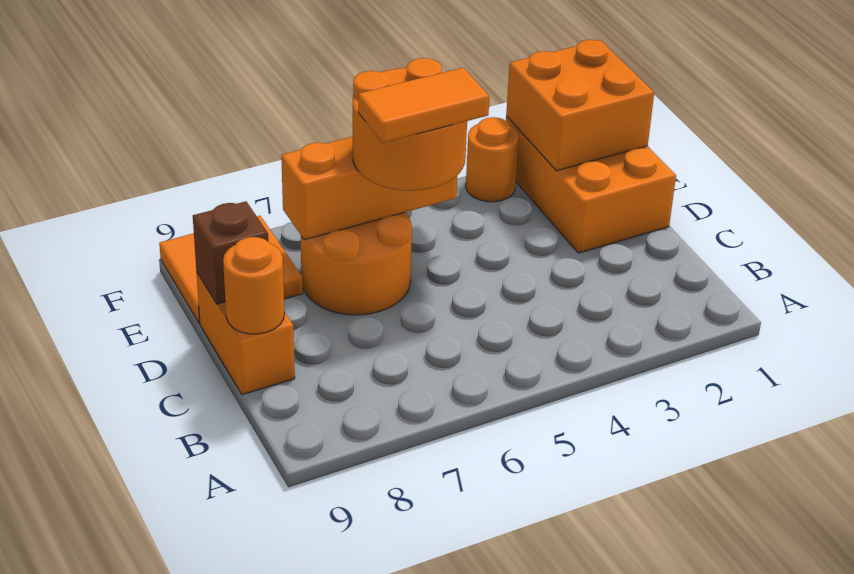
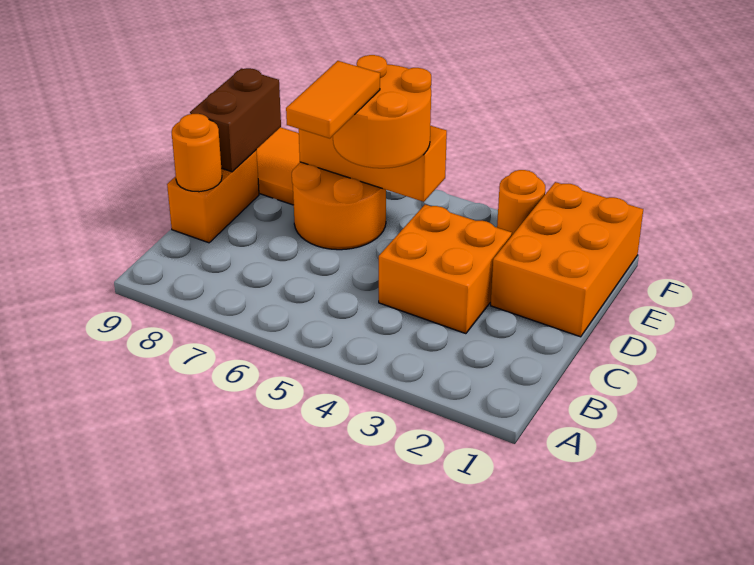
orange tile D5:D6 level 4 -> orange tile C6:D6 level 4
brown brick D9 level 2 -> brown brick D9:E9 level 2
orange brick E1:F2 level 2 -> orange brick C3:D4 level 1

